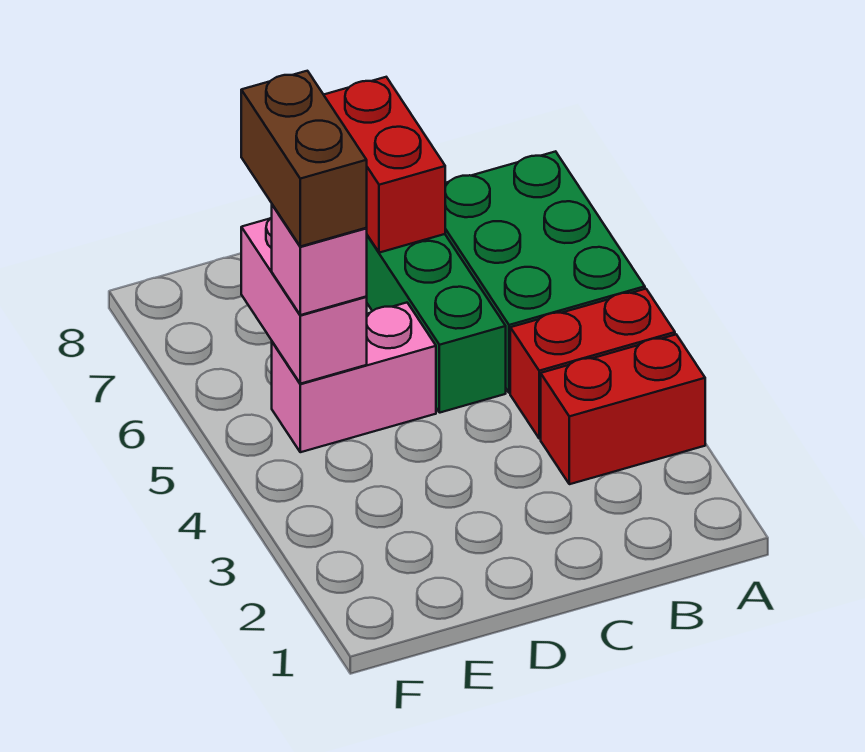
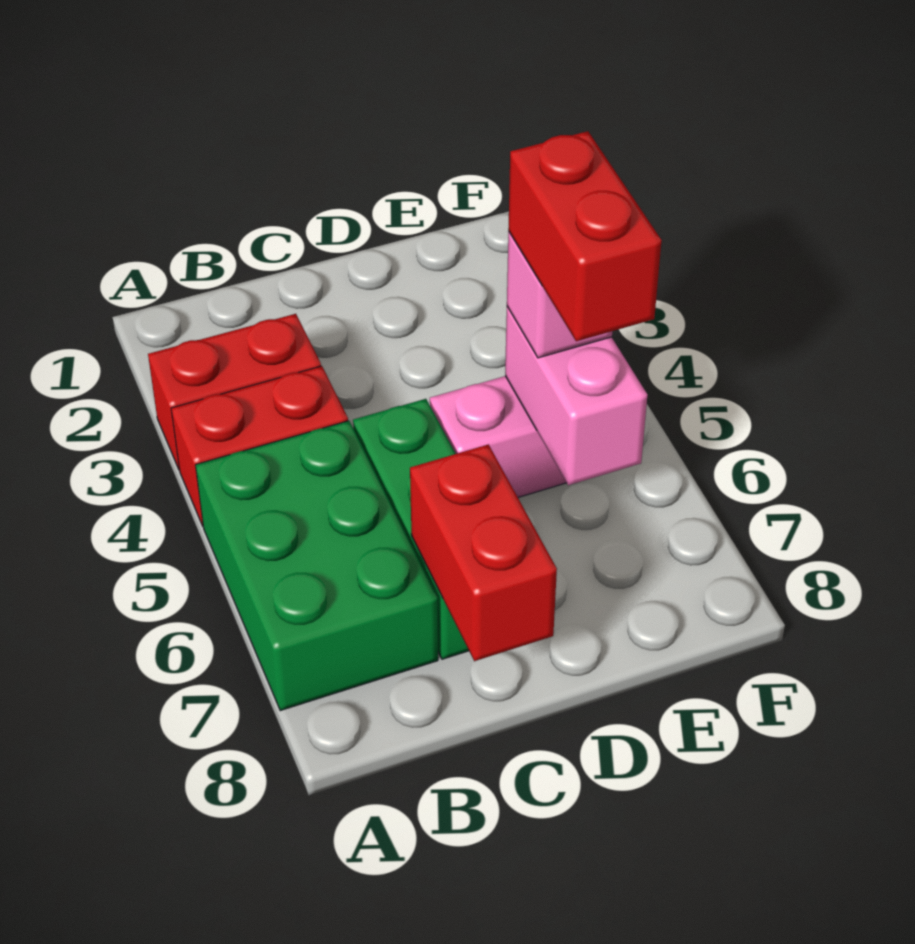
brown brick E5:E6 level 4 -> red brick E5:E6 level 4

